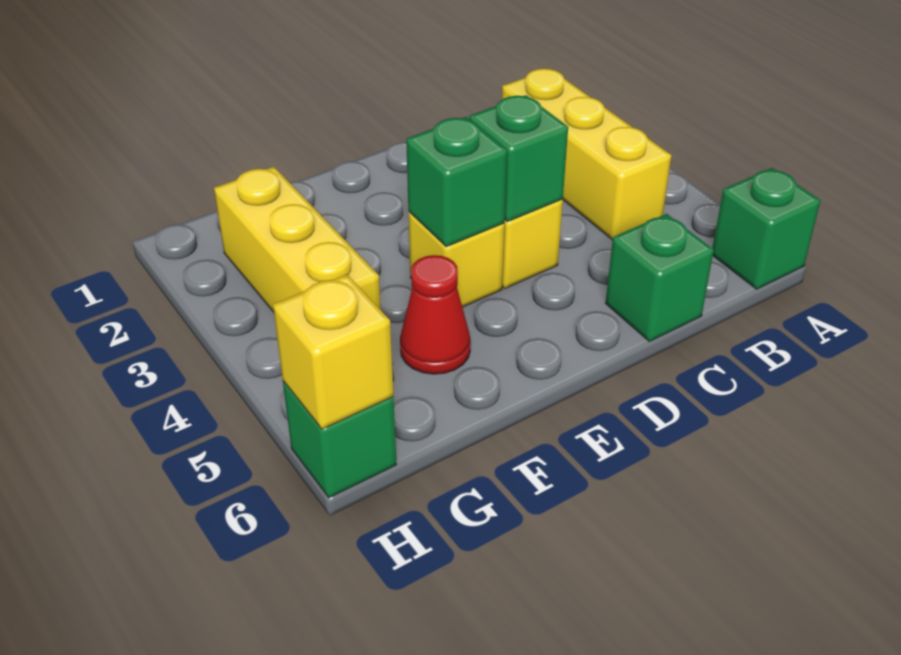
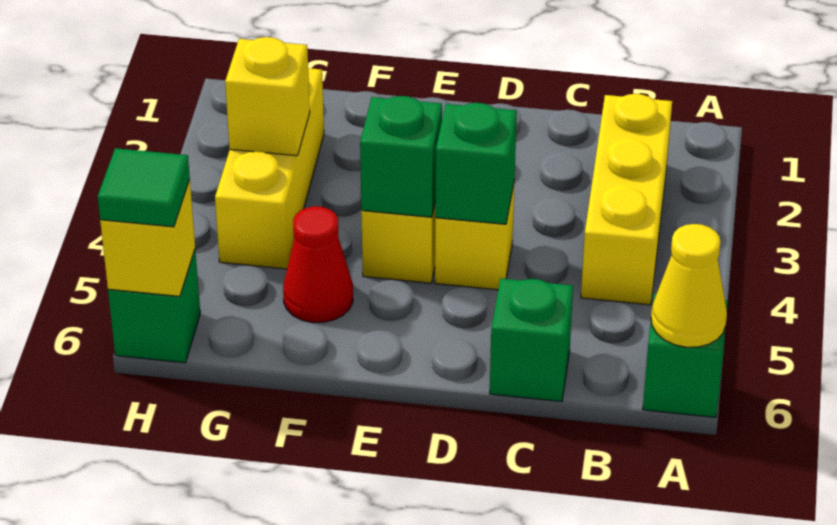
none -> yellow cone A6 level 2
none -> yellow brick G3 level 2
none -> green tile H6 level 3

